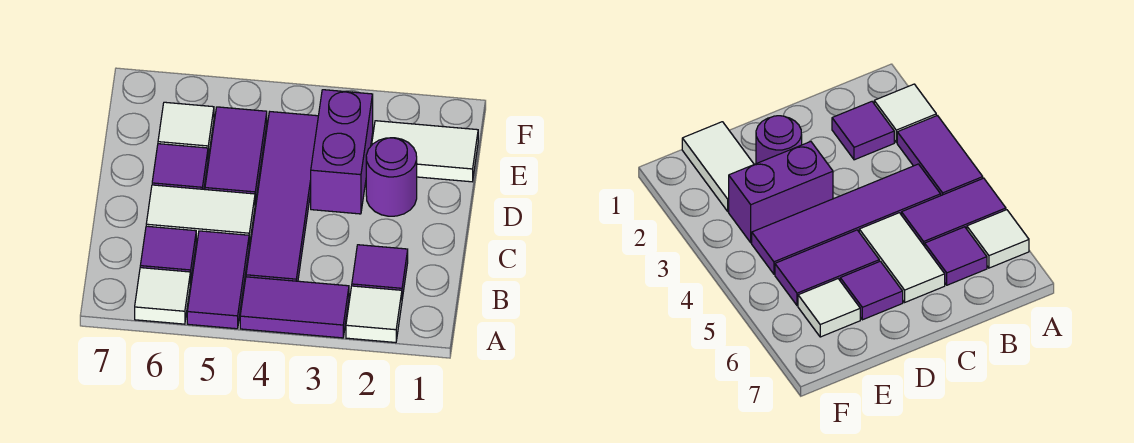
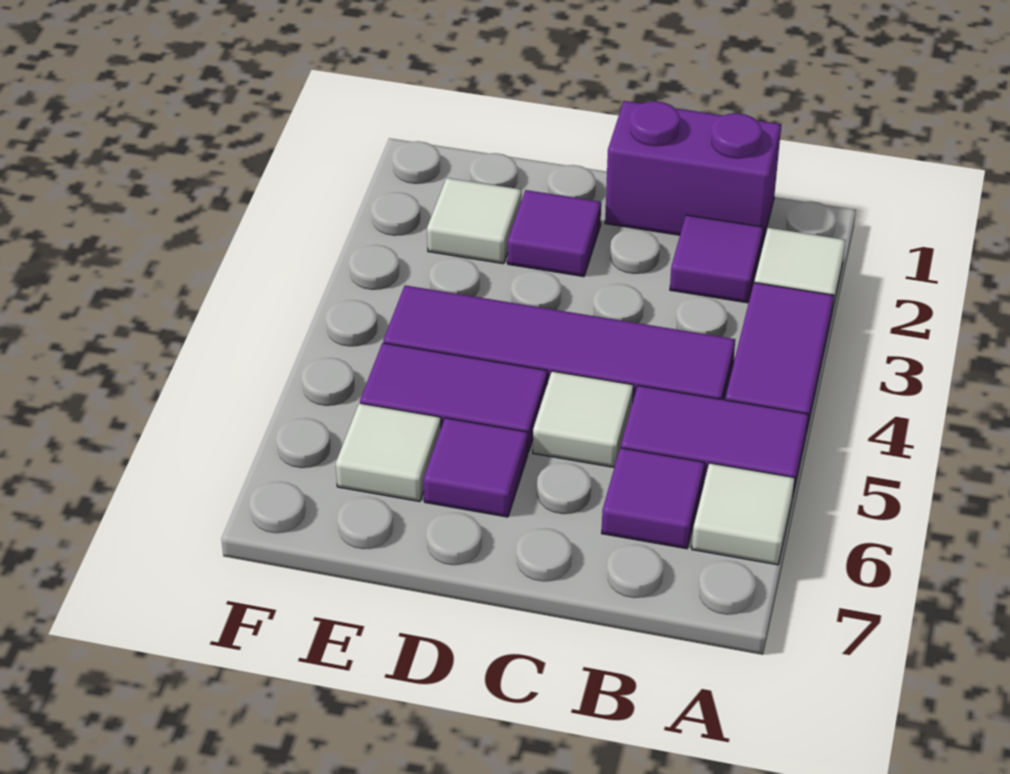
white tile C5:C6 level 1 -> white tile C5 level 1
purple round brick D2 level 1 -> purple tile D2 level 1
purple brick D3:E3 level 1 -> purple brick B1:C1 level 1
white tile E1:E2 level 1 -> white tile E2 level 1

